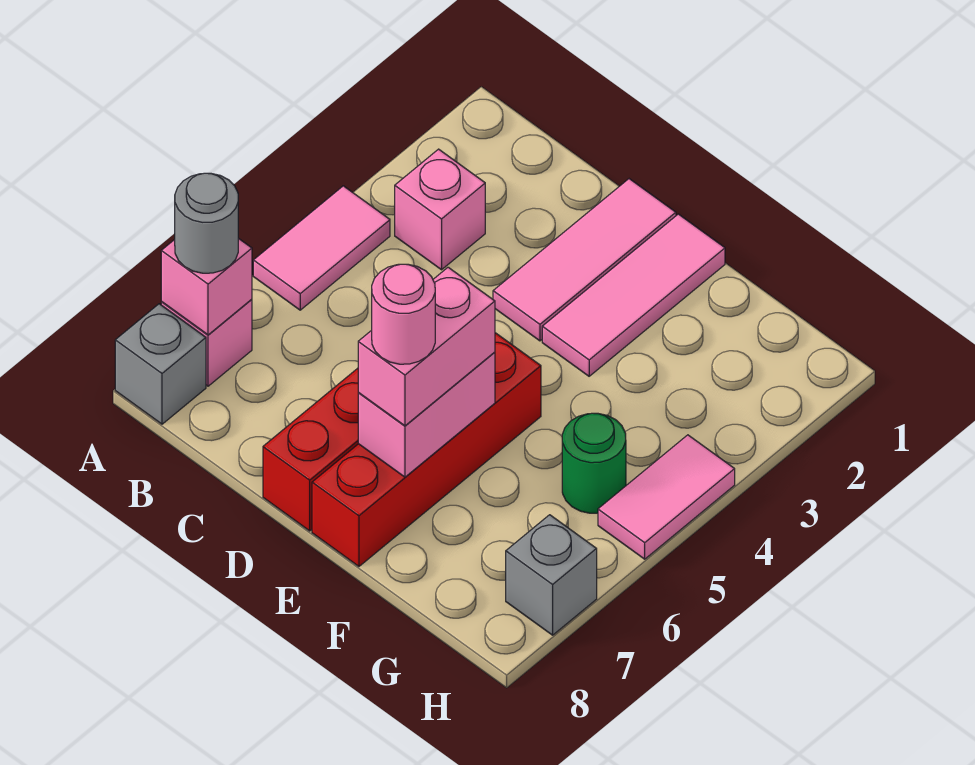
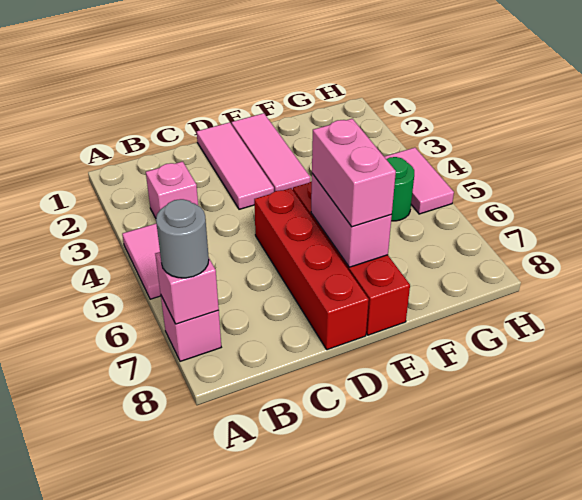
grey brick A8 level 1 -> none
pink round brick E7 level 4 -> none
grey brick H7 level 1 -> none

